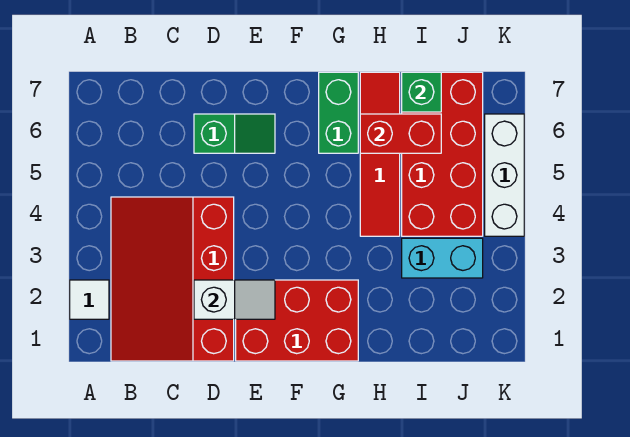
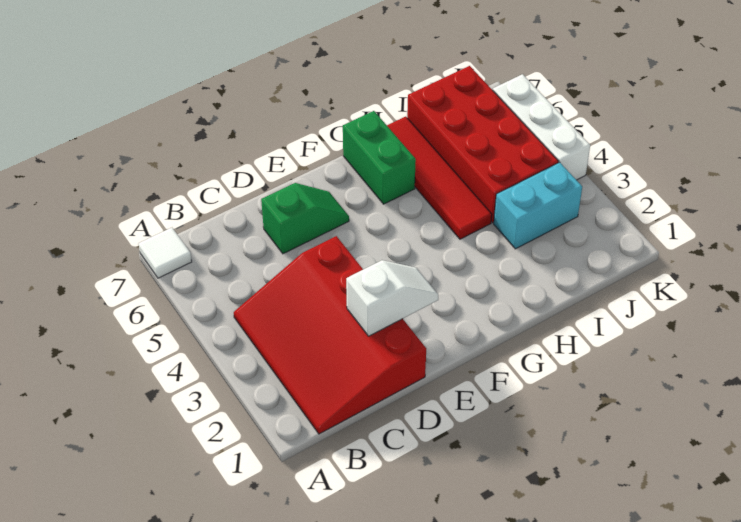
white tile A2 level 1 -> white tile A7 level 1
red brick E1:G2 level 1 -> none
red brick H6:I6 level 2 -> none
green brick I7 level 2 -> none

